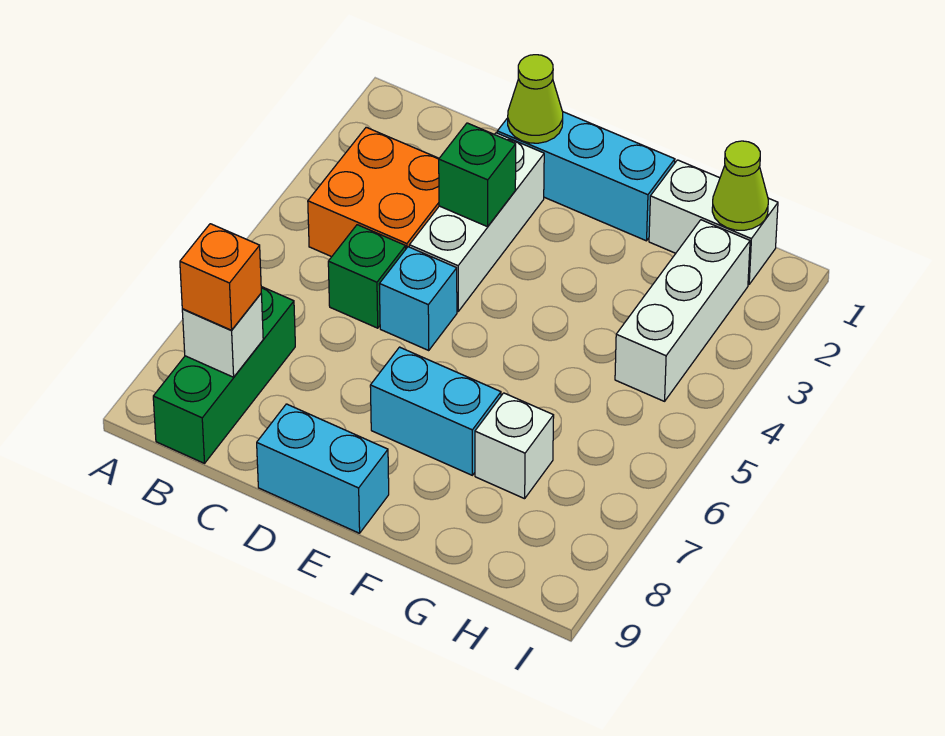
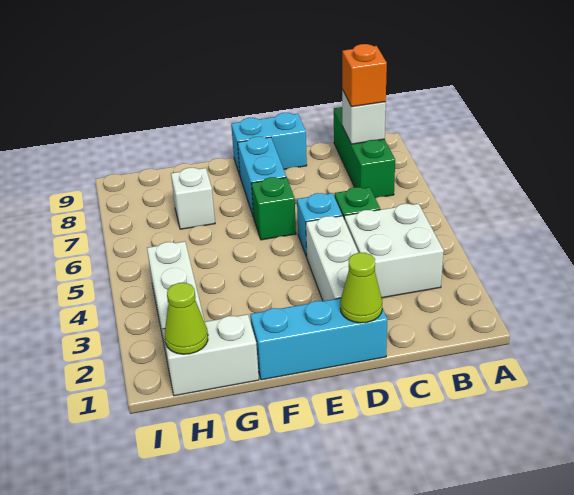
orange brick B3:C4 level 1 -> white brick B3:C4 level 1
green brick D3 level 2 -> green brick E6 level 1
cyan brick E7:F7 level 1 -> cyan brick E7:E8 level 1

